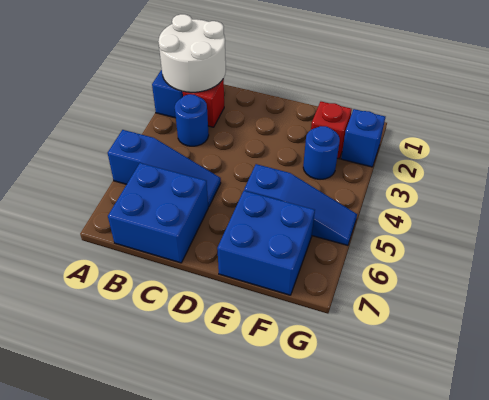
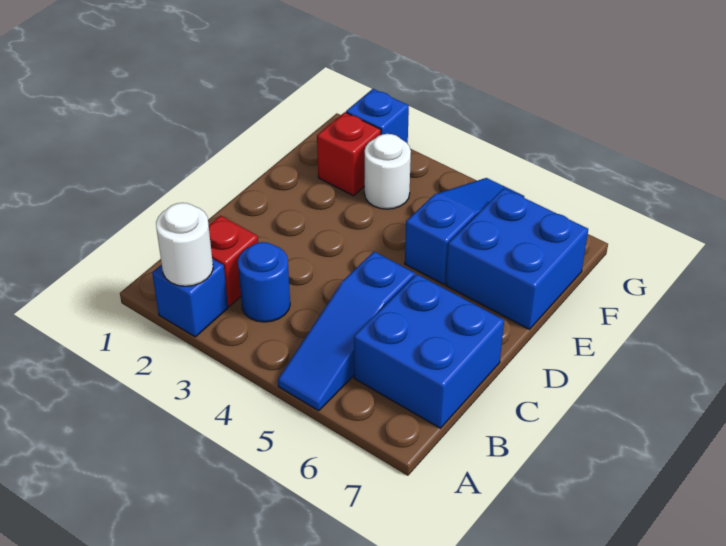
white round brick A1:B2 level 2 -> white round brick A2 level 2
blue slope A5:C5 level 1 top A -> blue slope A5:C5 level 1 top C
blue round brick F3 level 1 -> white round brick F3 level 1

